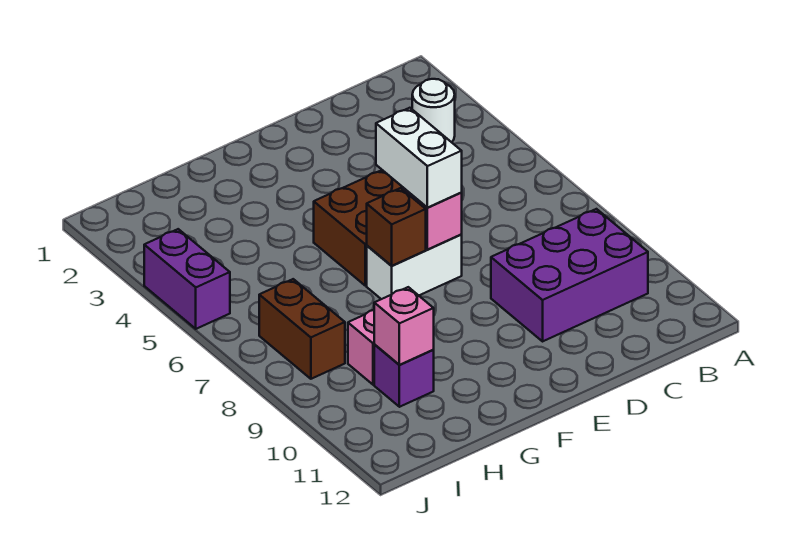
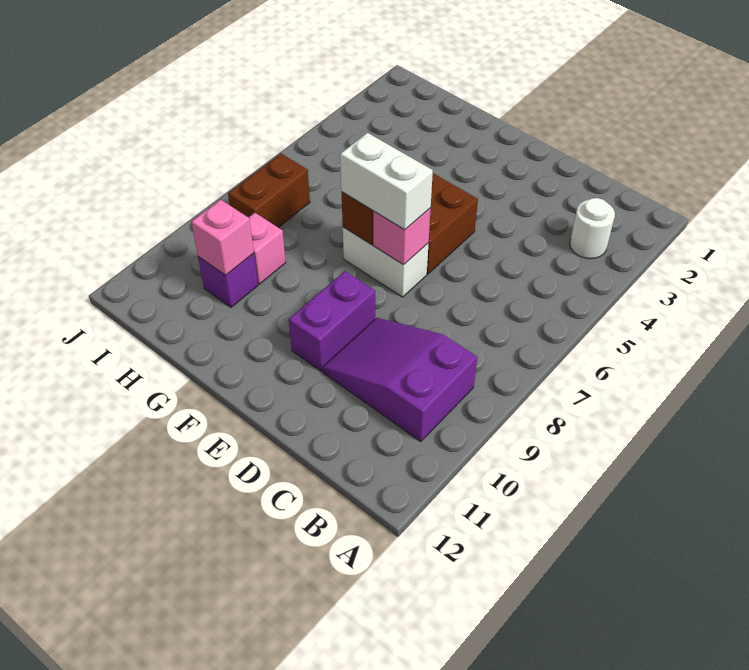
purple brick B9:D10 level 1 -> purple slope B9:D10 level 1 top B
white brick E6:E7 level 3 -> white brick E7:F7 level 3
purple brick J4:J5 level 1 -> purple brick E9:E10 level 1

